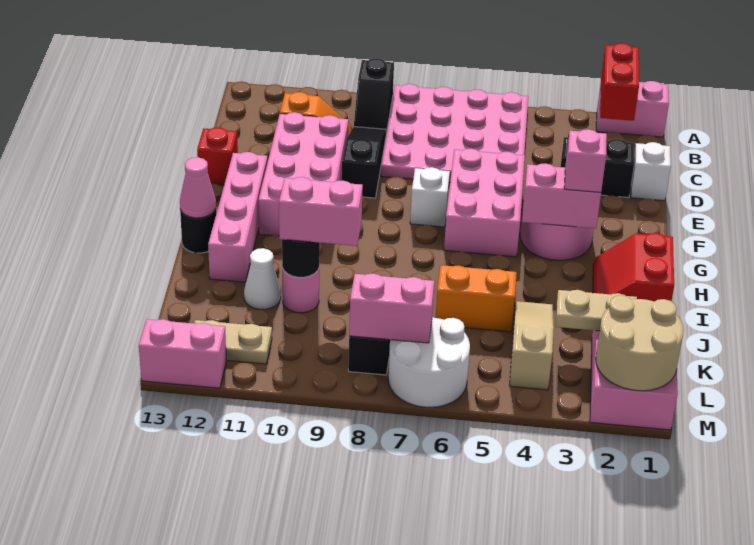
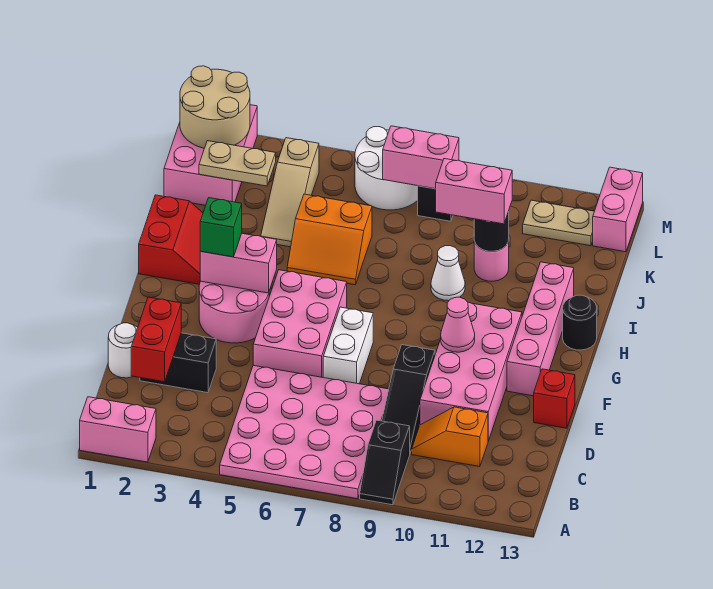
red brick A2:B2 level 2 -> red brick C2:D2 level 2
black slope A9:B9 level 1 top A -> black slope A9:B9 level 1 top B
white brick D1 level 1 -> white round brick D1 level 1
white brick F7 level 1 -> white brick E7:F7 level 1
pink brick G3 level 3 -> green brick G3 level 3
pink cone H13 level 2 -> pink cone F10 level 2
white cone J11 level 1 -> white cone I9 level 1
pink brick M12:M13 level 1 -> pink brick L13:M13 level 1

